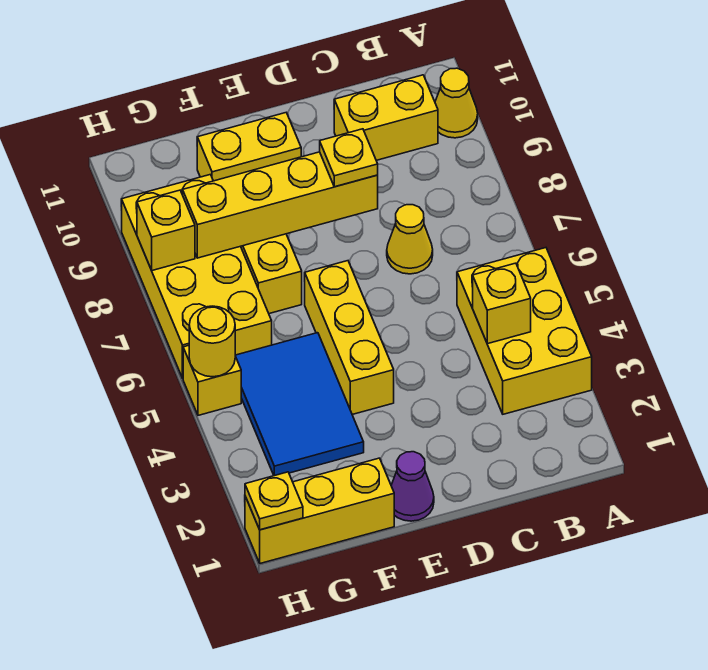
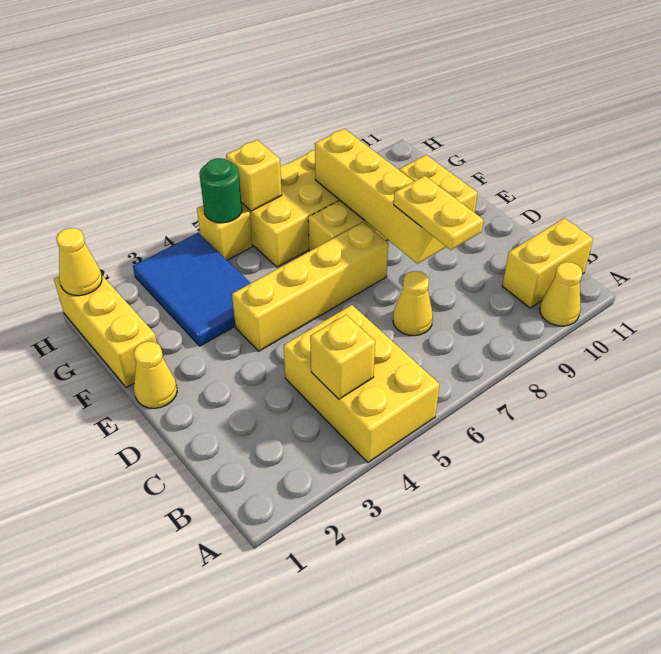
yellow brick A3:B5 level 1 -> yellow brick A4:C5 level 1
yellow brick B10:C10 level 1 -> yellow brick B10:B11 level 1
yellow plate D8 level 3 -> yellow plate C8:D8 level 3
purple cone E1 level 1 -> yellow cone E1 level 1
yellow brick E4:E6 level 1 -> yellow brick E4:E7 level 1
blue tile F3:G5 level 1 -> blue tile F3:H4 level 1
yellow plate H1 level 2 -> yellow cone H1 level 2
yellow round brick H5 level 2 -> green round brick H5 level 2
yellow brick H8 level 2 -> yellow brick H6 level 2

